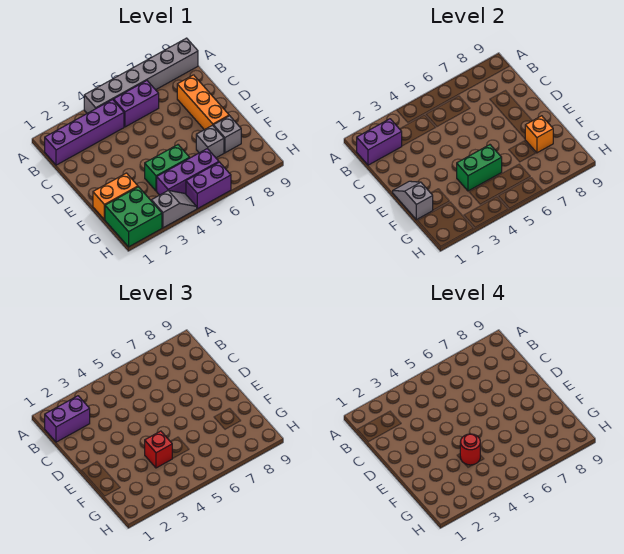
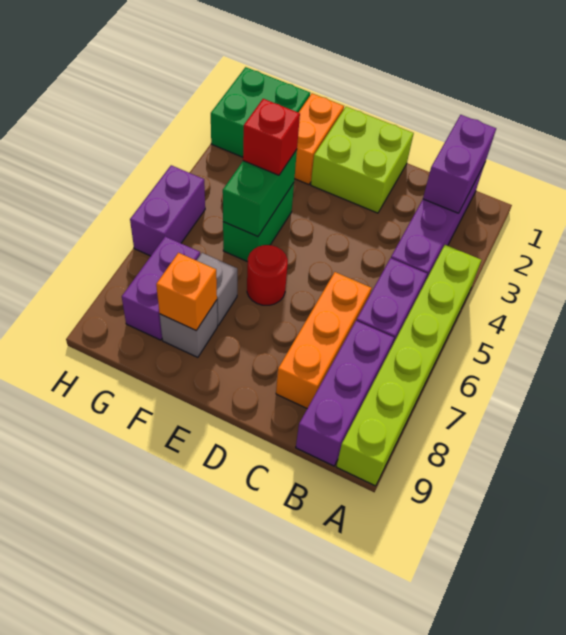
grey brick A4:A9 level 1 -> lime brick A4:A9 level 1
purple brick B1:B2 level 3 -> purple brick G7:G8 level 1
orange brick C8:E8 level 1 -> orange brick C6:C8 level 1
none -> lime brick D1:E2 level 1
grey slope E1:F1 level 2 top F -> none
red round brick F4 level 4 -> red round brick E6 level 1
purple brick G4:G6 level 1 -> purple brick B7:B9 level 1
grey slope H3:H4 level 1 top 3 -> none

